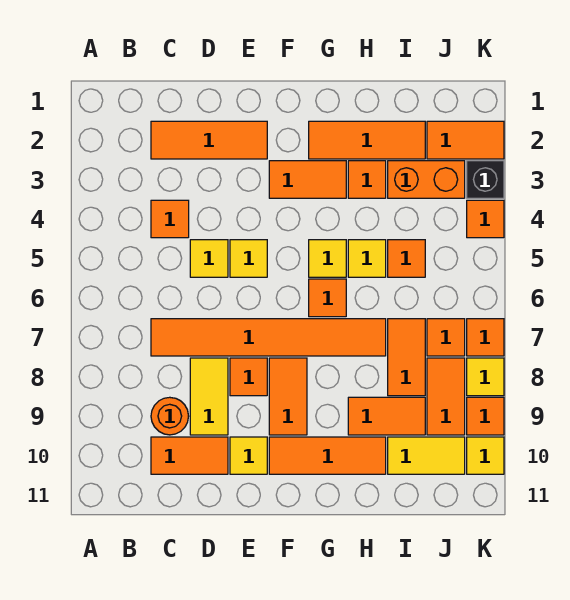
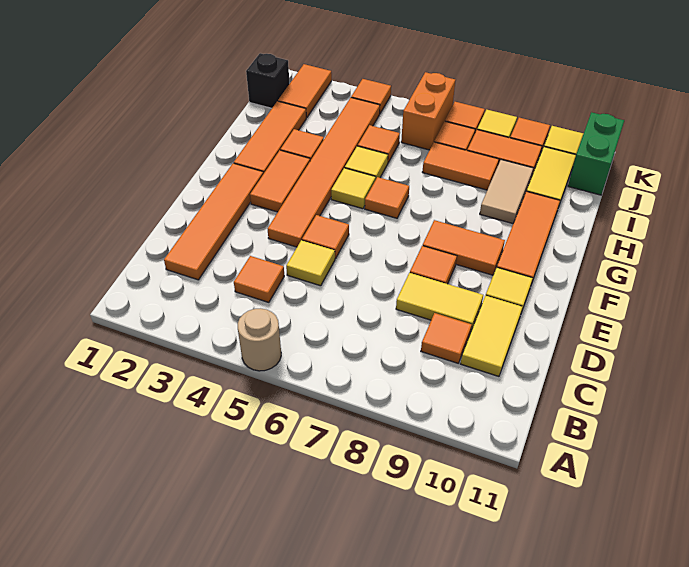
none -> tan round brick A5 level 1
orange tile C2:E2 level 1 -> orange tile C2:F2 level 1
orange tile C7:H7 level 1 -> orange tile E4:J4 level 1
orange round brick C9 level 1 -> orange tile C9 level 1
orange tile C10:D10 level 1 -> yellow tile C10:D10 level 1
yellow tile E5 level 1 -> orange tile E5 level 1
orange tile H9:I9 level 1 -> tan tile H9:I9 level 1
orange brick I3:J3 level 1 -> orange brick J6:K6 level 1
none -> green brick J11:K11 level 1
black brick K3 level 1 -> black brick J1 level 1

